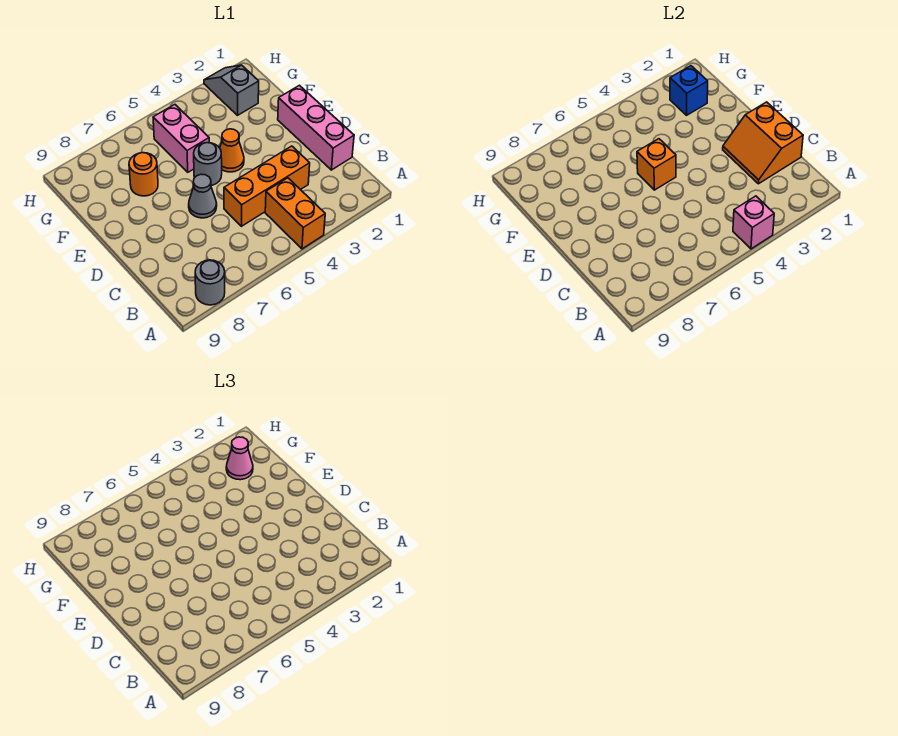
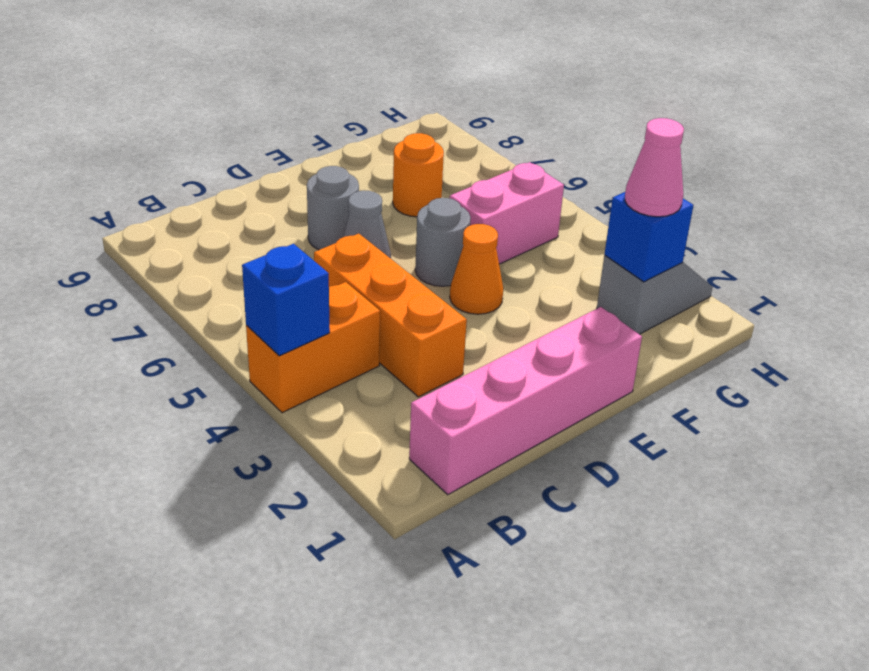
pink brick A4 level 2 -> blue brick A4 level 2
grey round brick A8 level 1 -> grey round brick D7 level 1
pink brick C1:E1 level 1 -> pink brick B1:E1 level 1
orange slope C1:D2 level 2 top 1 -> none
orange brick E5 level 2 -> none

